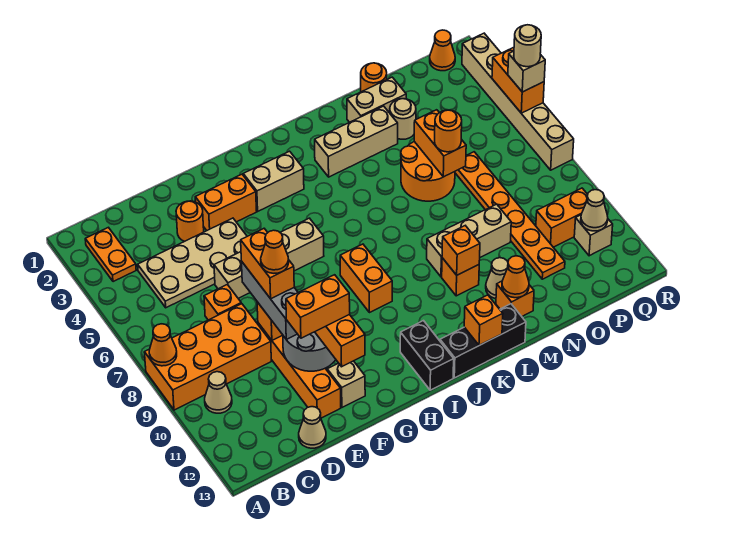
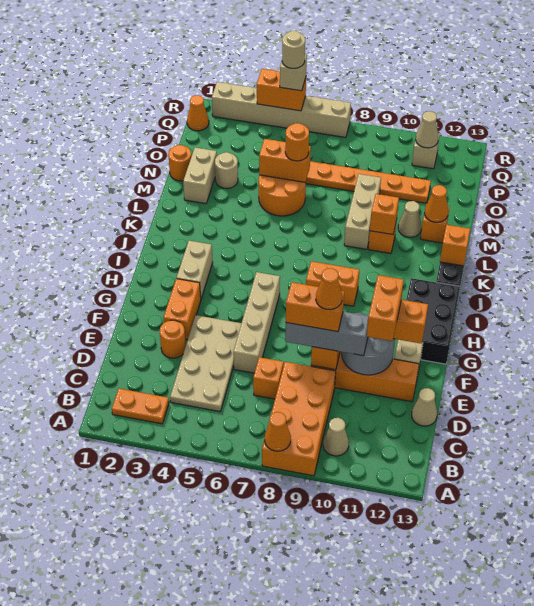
black brick I12:I13 level 1 -> black brick G12:I13 level 1
tan brick K3:M3 level 1 -> none
orange brick P10:Q10 level 1 -> none

